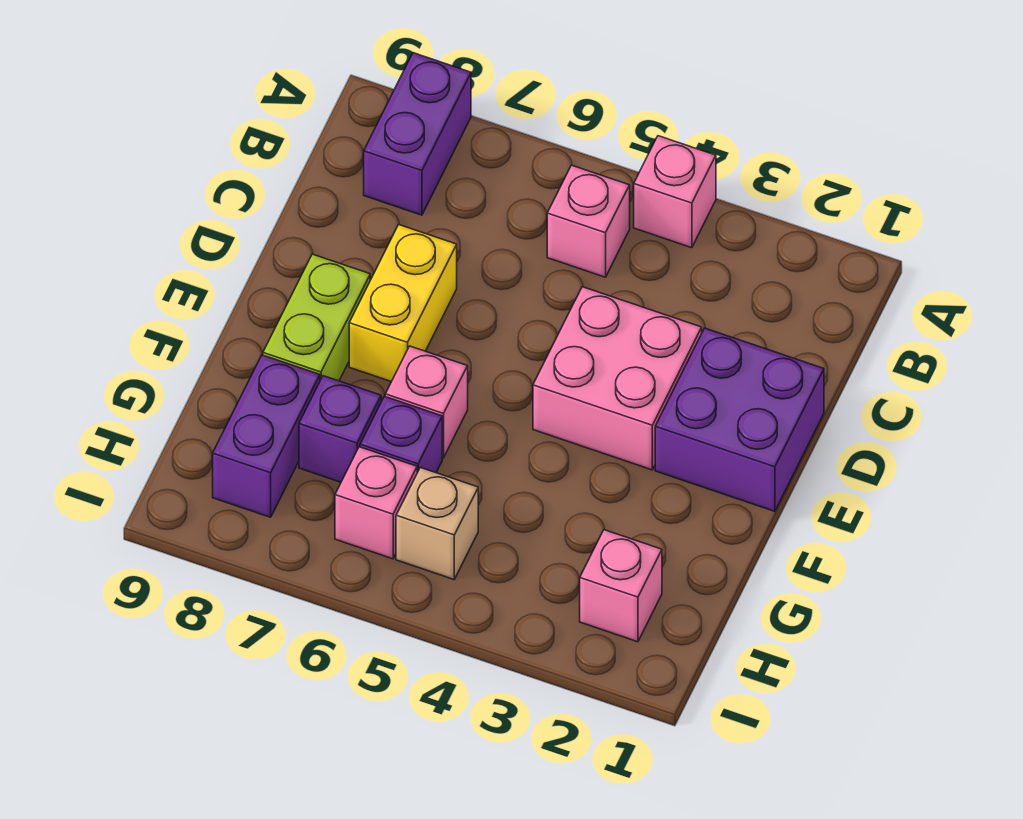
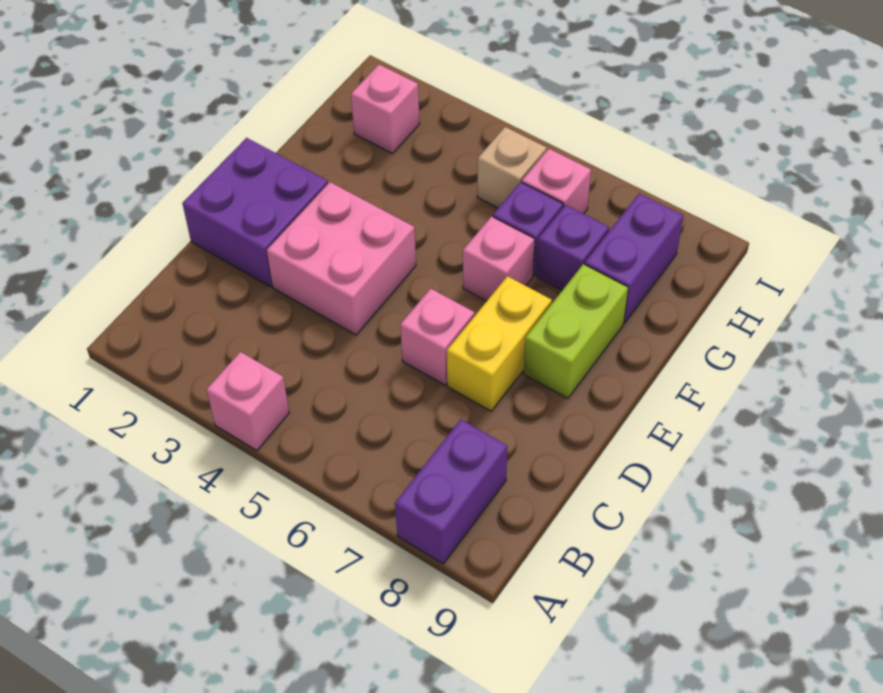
pink brick B5 level 1 -> pink brick D6 level 1

